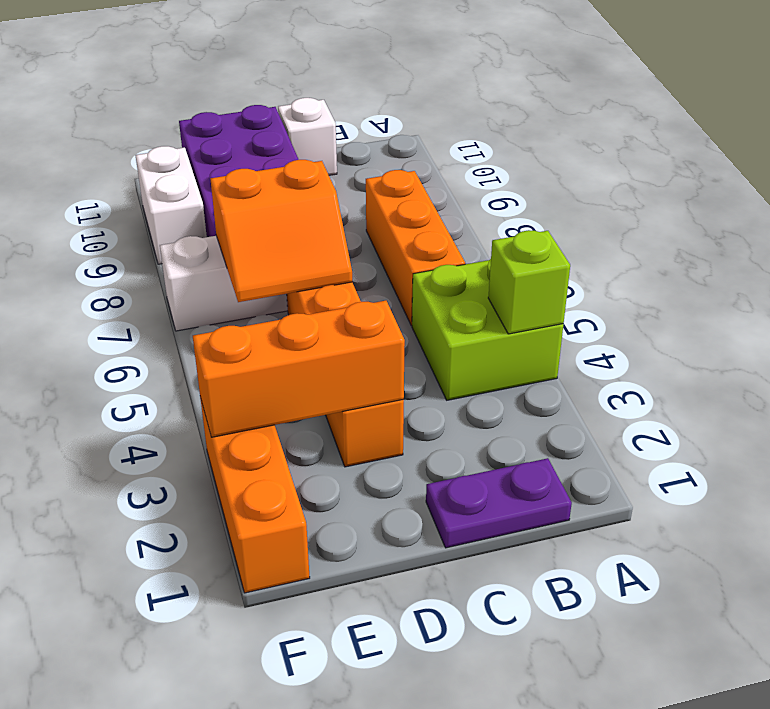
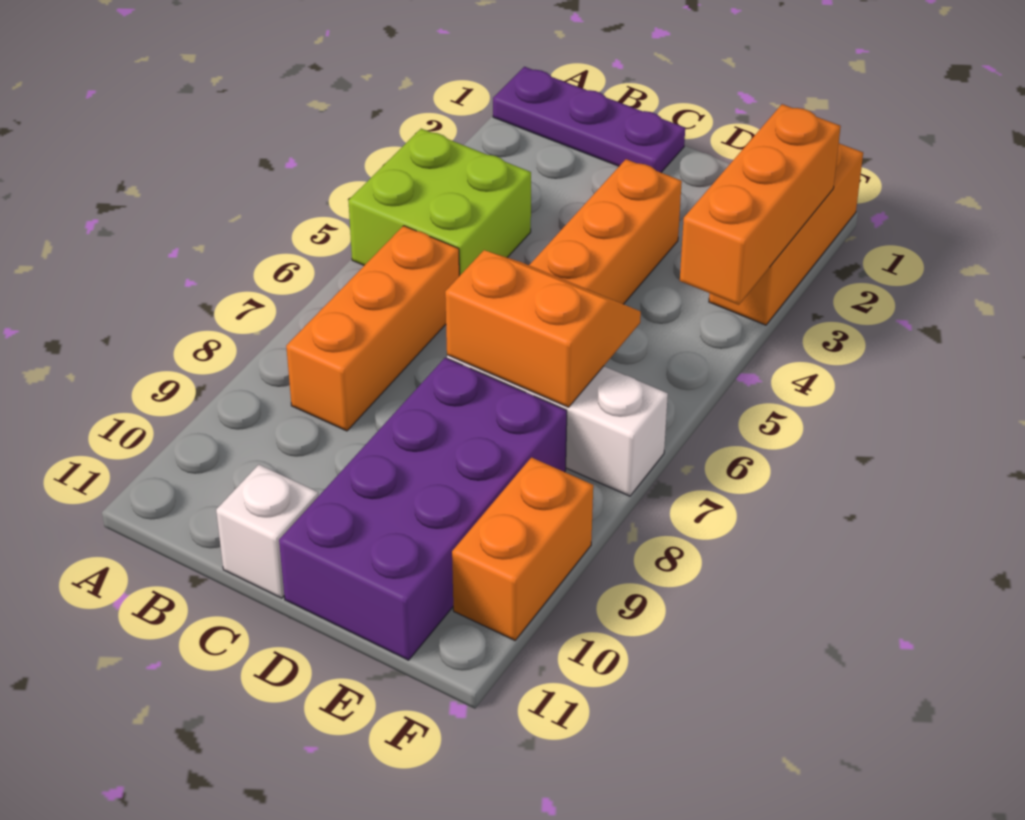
lime brick A4 level 2 -> none
purple plate B1:C1 level 1 -> purple plate A1:C1 level 1
orange brick D3:F3 level 2 -> orange brick F2:F4 level 2
white brick F9:F10 level 1 -> orange brick F9:F10 level 1

